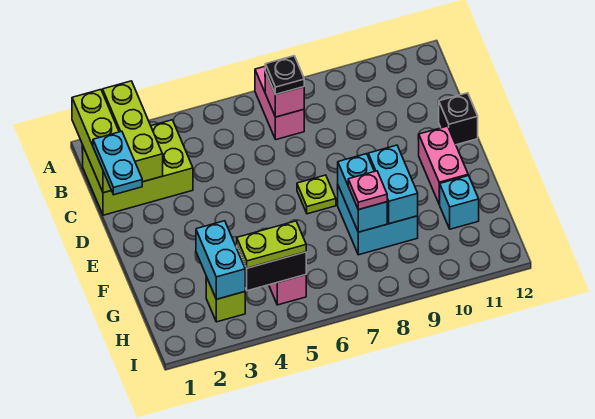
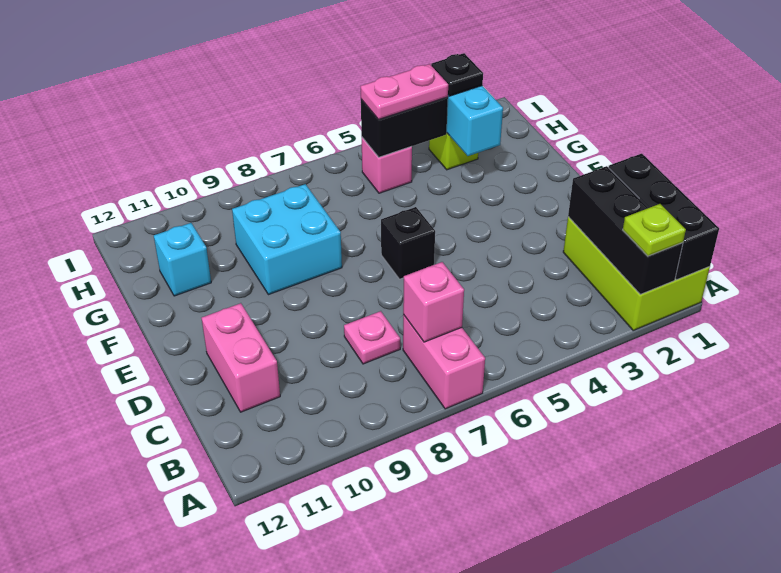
lime brick A1:C1 level 2 -> black brick A1:C1 level 2
lime brick A2:C2 level 2 -> black brick A2:C2 level 2
lime brick B1:C3 level 1 -> lime brick A1:C2 level 1
black plate B7 level 3 -> black plate H3 level 3
cyan plate C1:D1 level 3 -> none
black brick D12 level 1 -> black brick E6 level 1
lime plate E7 level 1 -> lime plate A2 level 3
pink brick E11:F11 level 1 -> pink brick C11:D11 level 1
cyan brick F8:G8 level 2 -> none
cyan brick F9:G9 level 2 -> none
pink plate G8 level 3 -> pink plate C8 level 1
lime plate H4:H5 level 3 -> pink plate H4:H5 level 3

